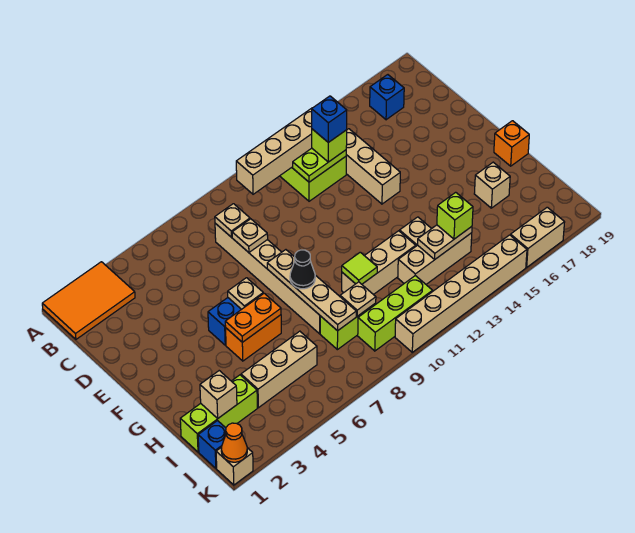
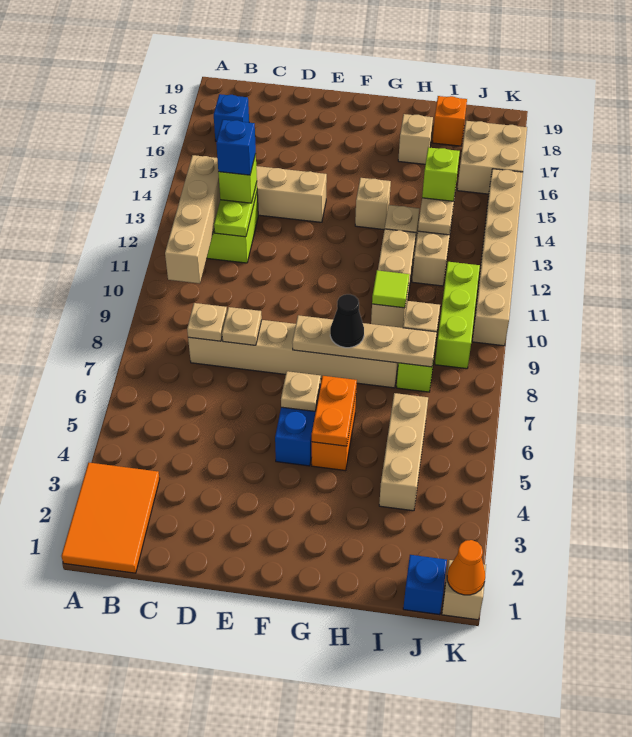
orange brick G19 level 1 -> orange brick I18 level 1
lime brick I1:I3 level 1 -> none
tan brick I2 level 2 -> tan brick G14 level 1
tan brick K16:K17 level 1 -> tan brick J16:K17 level 1

